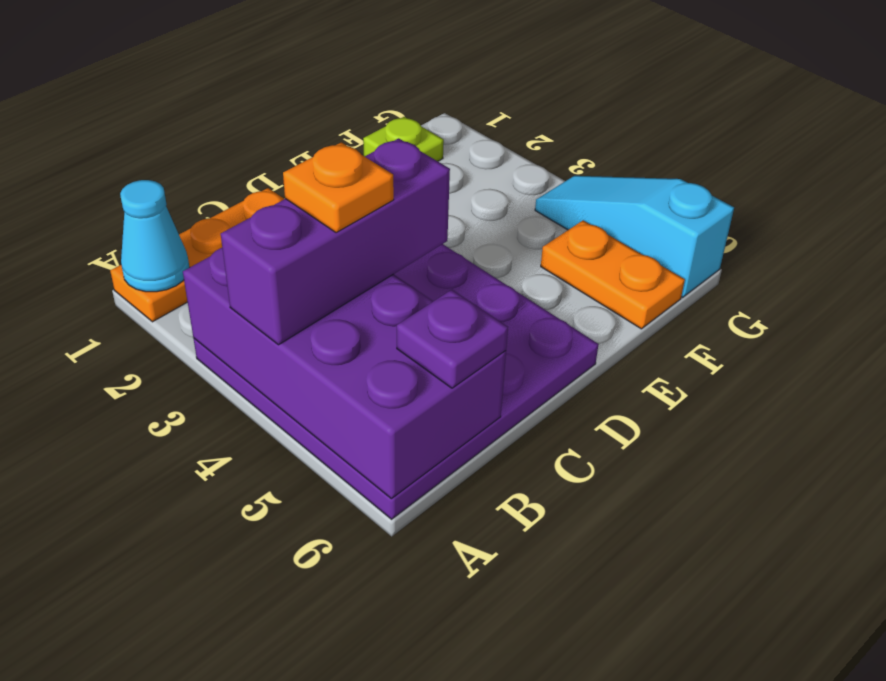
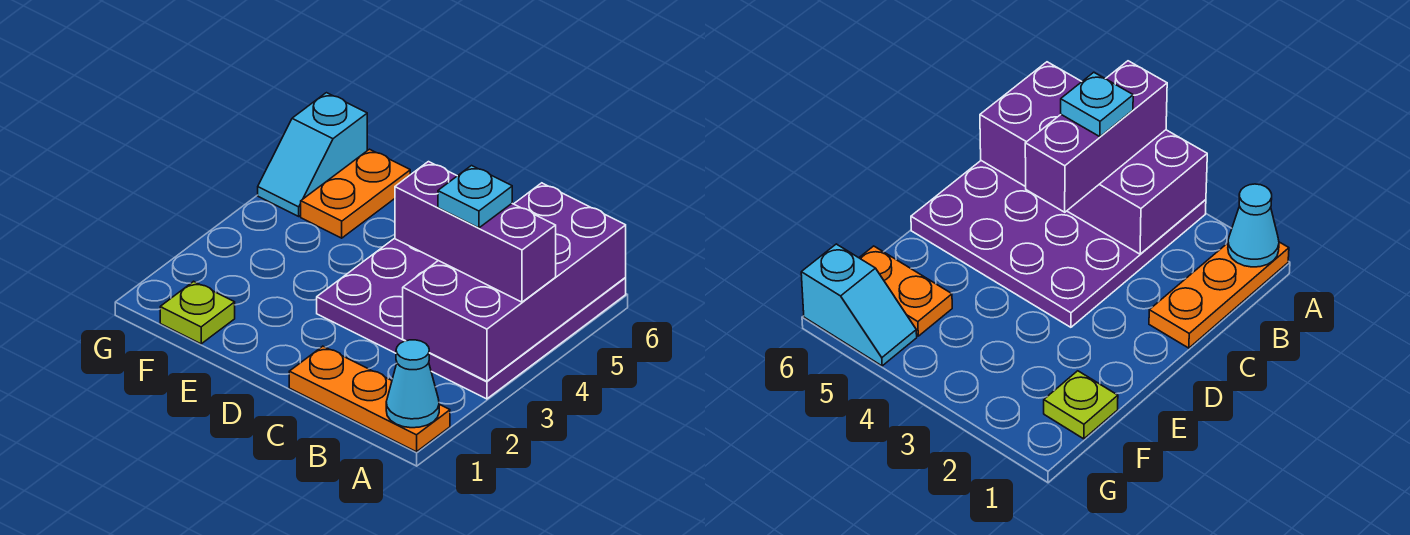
orange plate B4 level 4 -> cyan plate B4 level 4
purple plate B6 level 3 -> none
cyan slope G4:G6 level 1 top 6 -> cyan slope G5:G6 level 1 top 6

